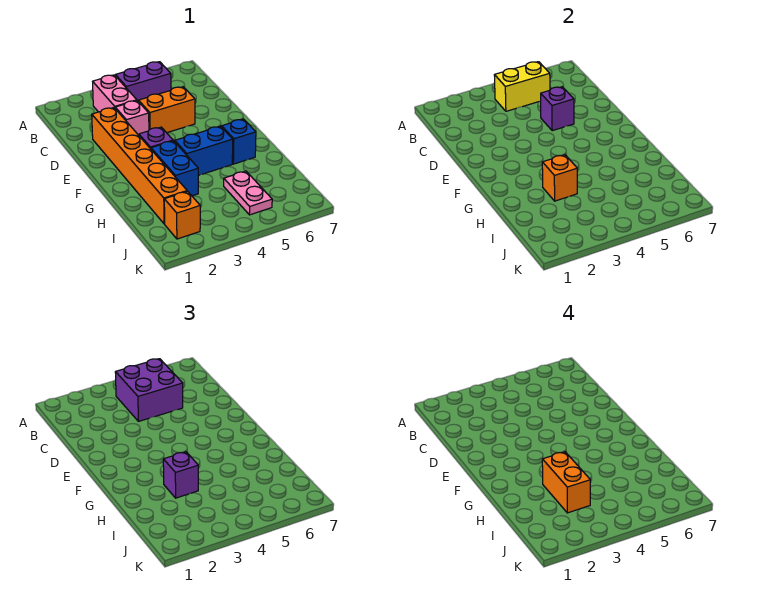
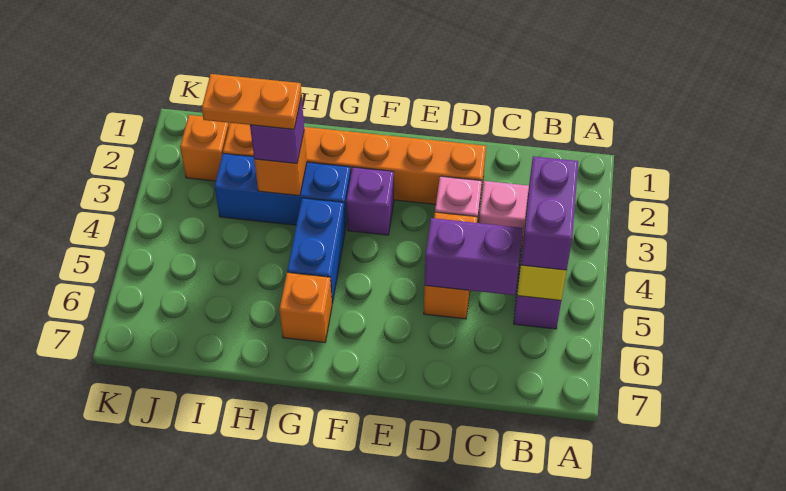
purple brick B4:C5 level 3 -> purple brick B4:B5 level 3
purple brick D5 level 2 -> purple brick C5:D5 level 2
blue brick G3:H3 level 1 -> blue brick G3:I3 level 1
blue brick G6 level 1 -> orange brick G6 level 1
orange brick H3:I3 level 4 -> orange plate H3:I3 level 4
pink plate I5:J5 level 1 -> none

